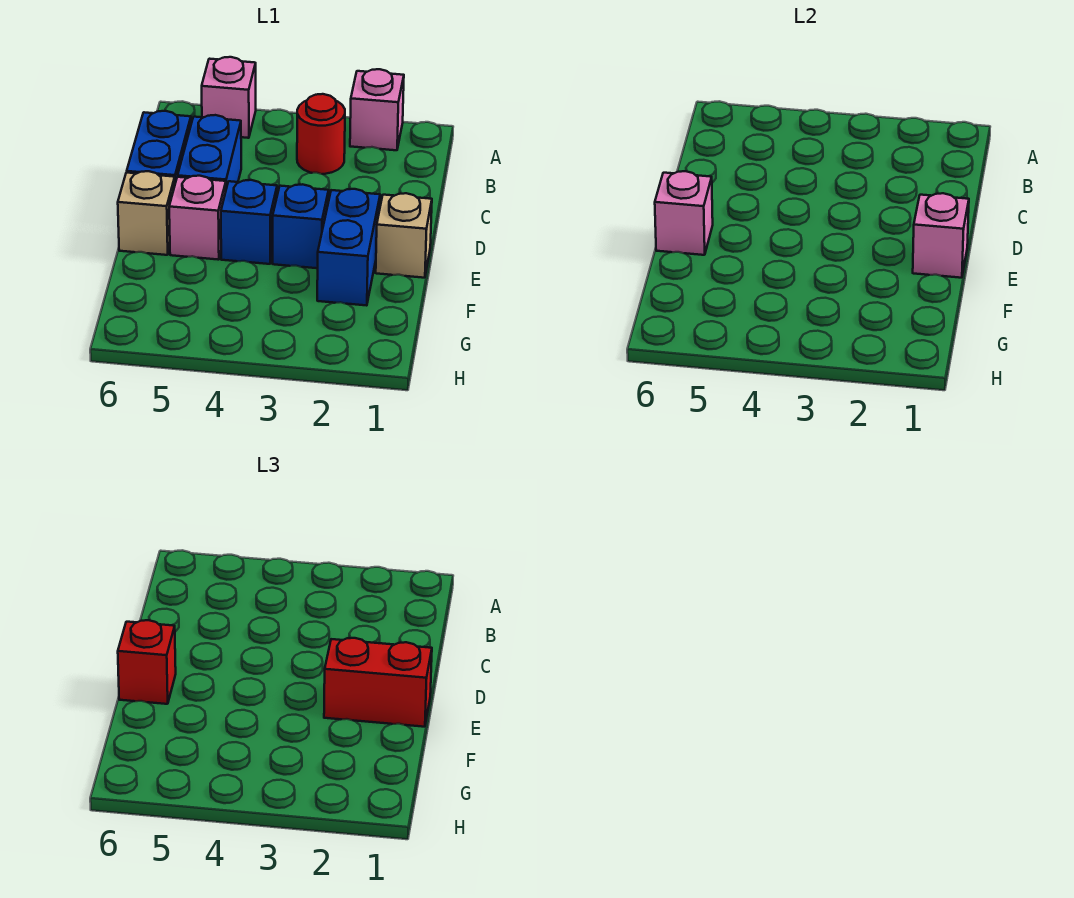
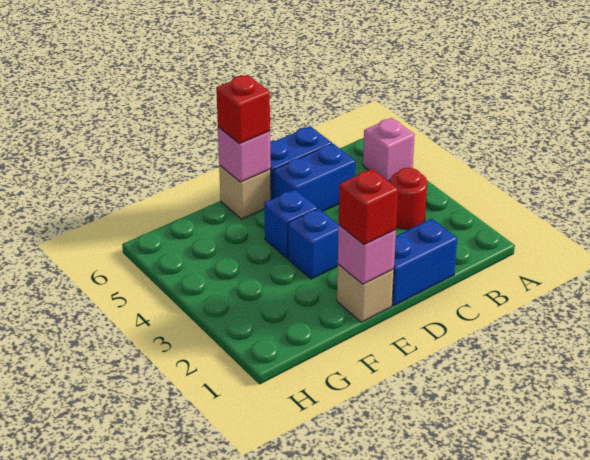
pink brick A2 level 1 -> none
red brick E1:E2 level 3 -> red brick E1 level 3
blue brick E2:F2 level 1 -> blue brick C1:D1 level 1
pink brick E5 level 1 -> none

